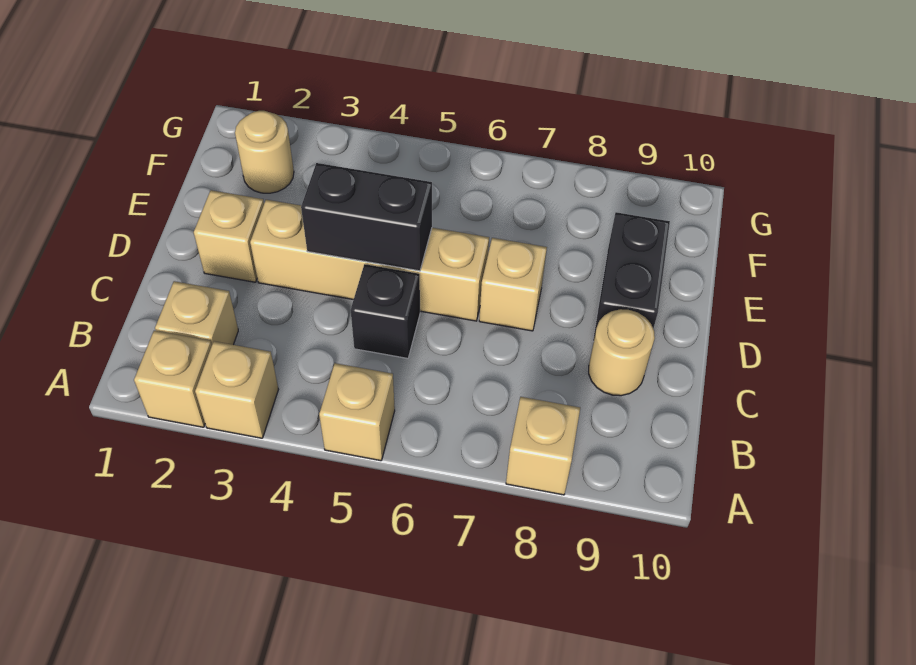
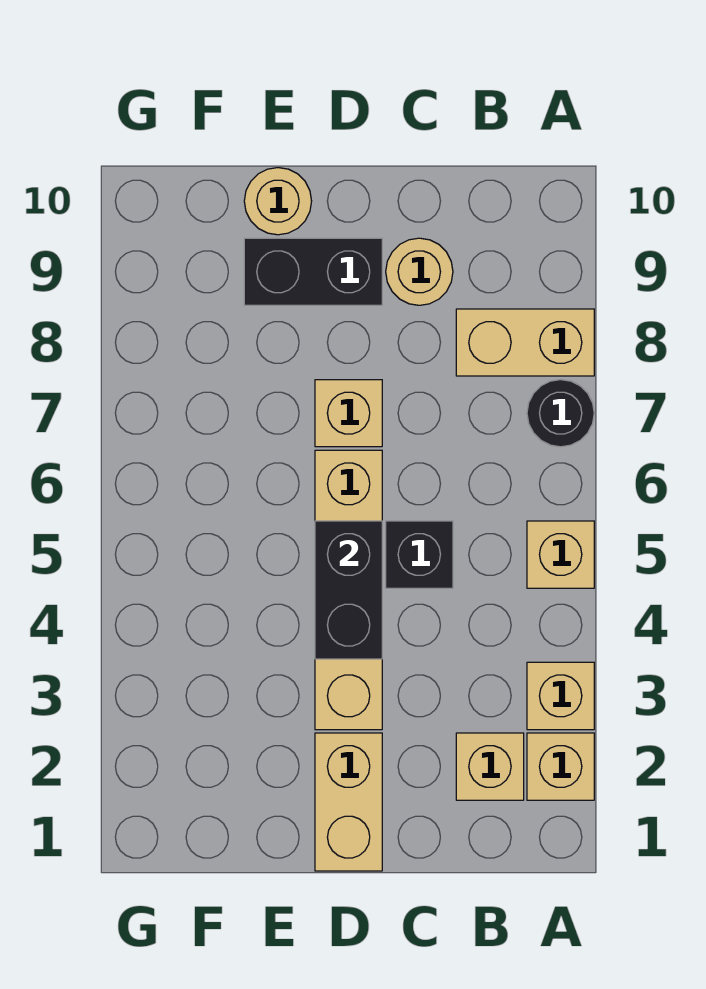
none -> black round brick A7 level 1
tan brick A8 level 1 -> tan brick A8:B8 level 1
tan brick D2 level 1 -> tan brick D1:D2 level 1
tan round brick F2 level 1 -> tan round brick E10 level 1

